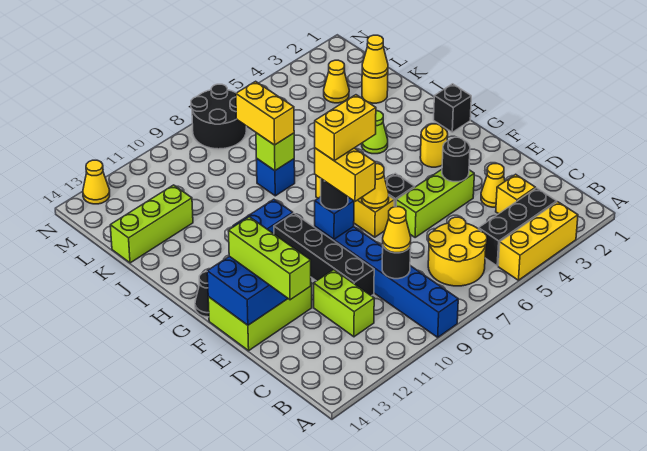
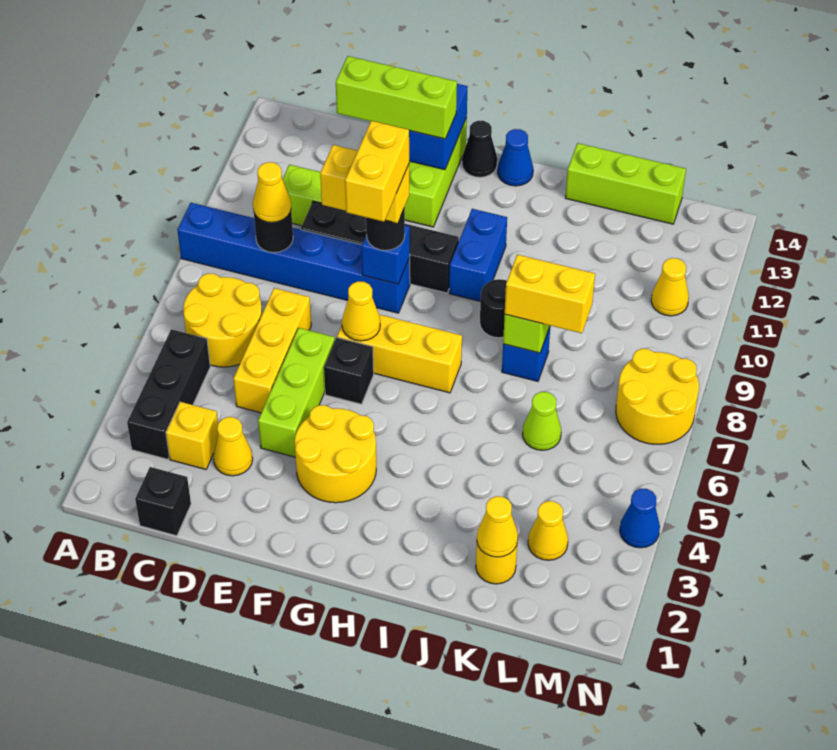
yellow brick A3:A5 level 1 -> yellow brick D5:D7 level 1
black round brick E4 level 2 -> black round brick I9 level 1
yellow round brick G3 level 1 -> yellow round brick F3:G4 level 1
black brick H1 level 1 -> black brick C1 level 1
none -> blue cone H14 level 1
lime cone I4 level 1 -> lime cone K6 level 1
lime brick K12:K14 level 1 -> lime brick J14:L14 level 1
black round brick M7:N8 level 1 -> yellow round brick M7:N8 level 1
none -> blue cone N4 level 1
yellow cone N13 level 1 -> yellow cone M11 level 1

